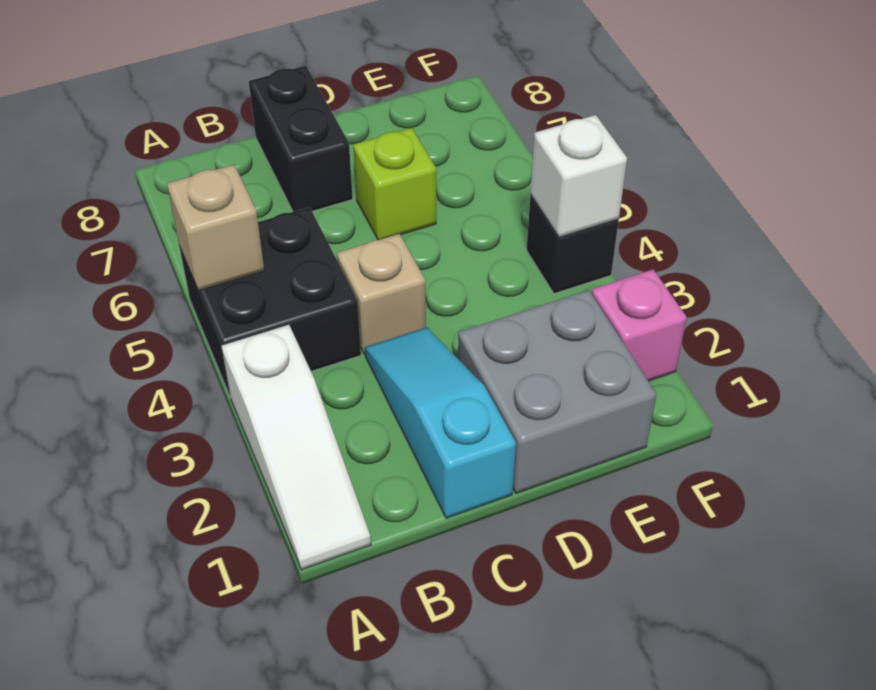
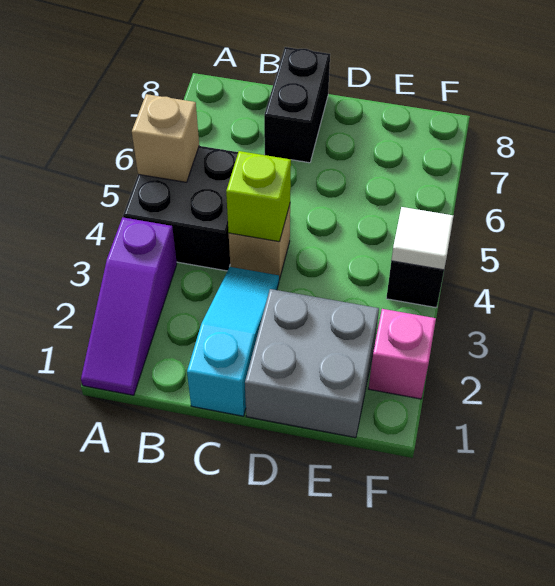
white slope A1:A3 level 1 top 3 -> purple slope A1:A3 level 1 top 3
lime brick D6 level 1 -> lime brick C4 level 2
white brick F4 level 2 -> white tile F4 level 2

